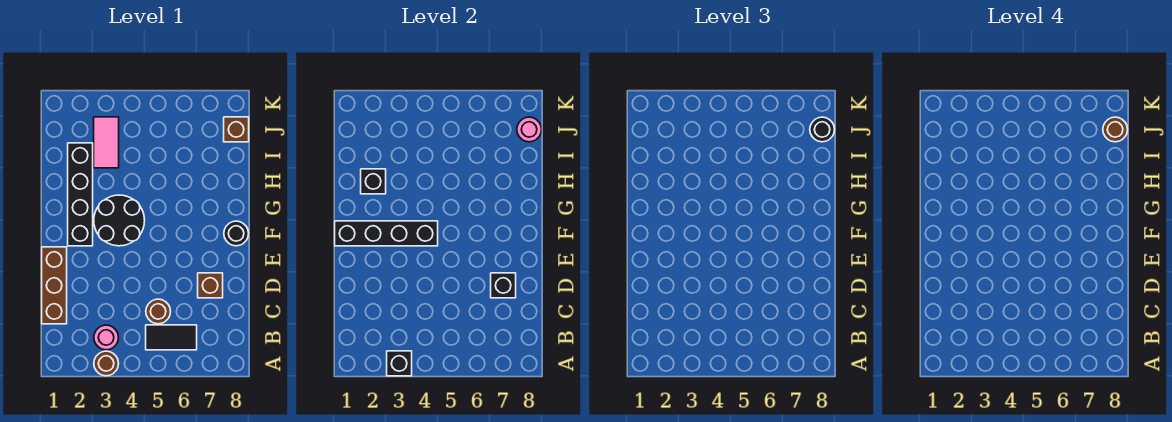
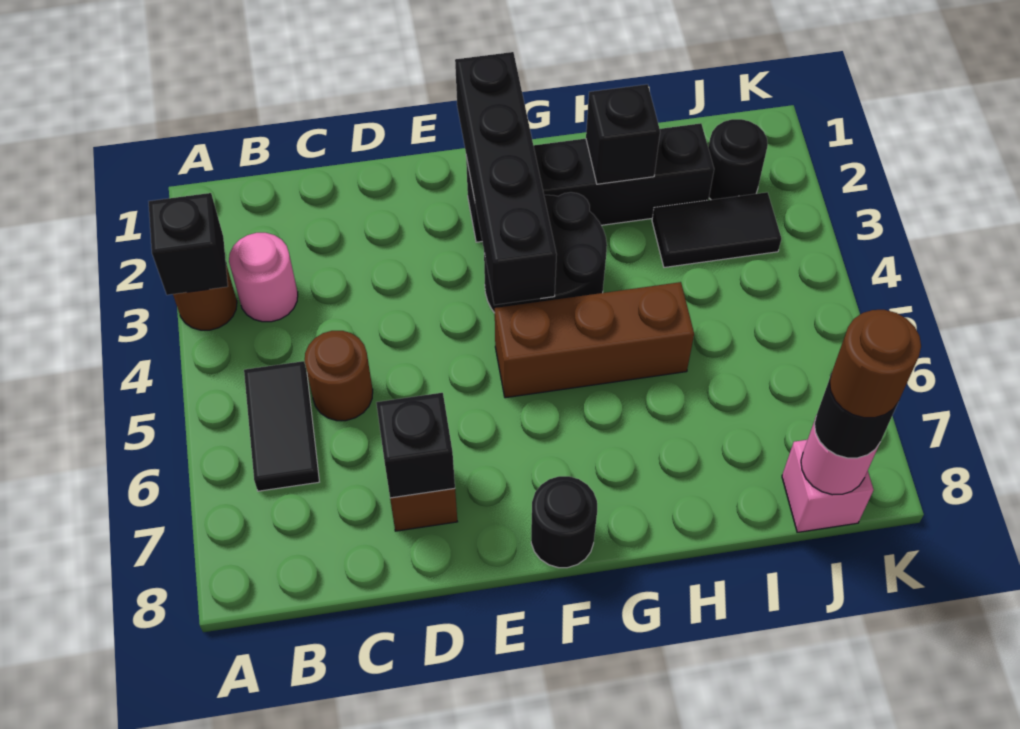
brown brick C1:E1 level 1 -> brown brick F5:H5 level 1
pink tile I3:J3 level 1 -> black tile I3:J3 level 1
none -> black round brick J2 level 1
brown brick J8 level 1 -> pink brick J8 level 1

